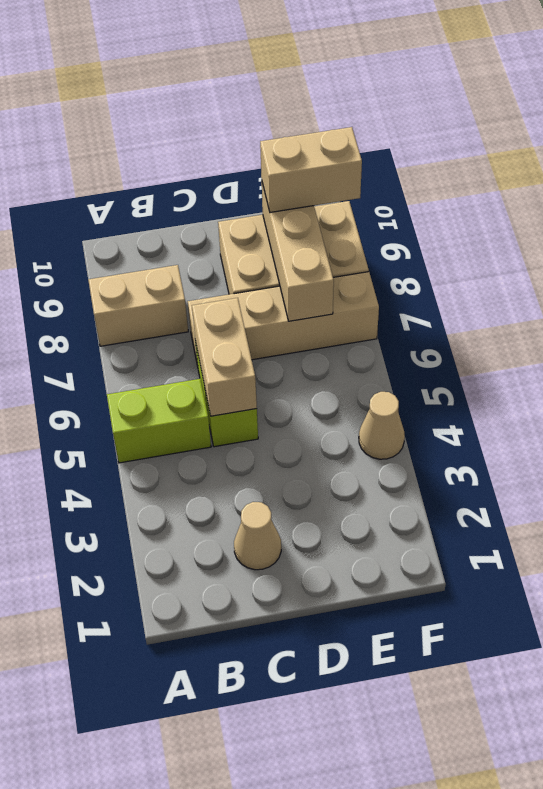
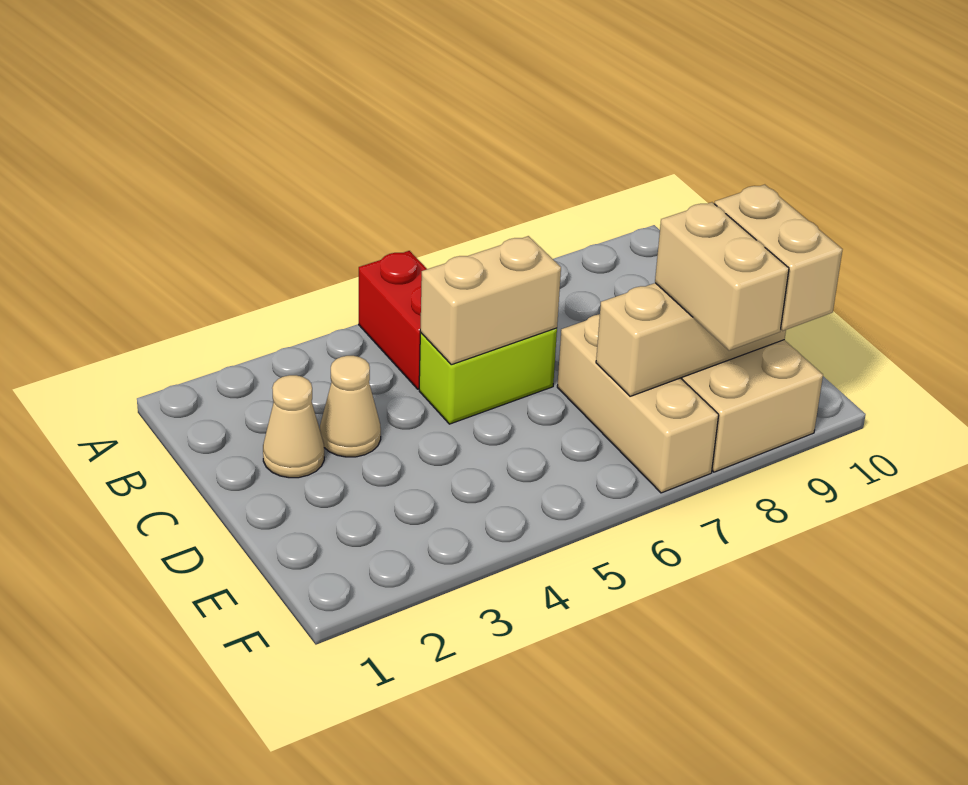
lime brick A5:B5 level 1 -> red brick A5:B5 level 1
tan brick A8:B8 level 1 -> tan brick E8:F8 level 3
tan brick C7:F7 level 1 -> tan brick D7:F7 level 1
tan cone F4 level 1 -> tan cone C3 level 1

